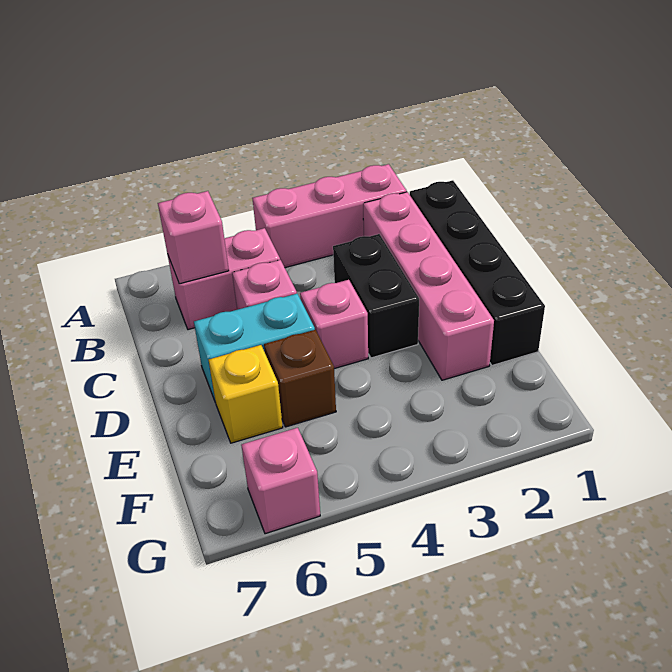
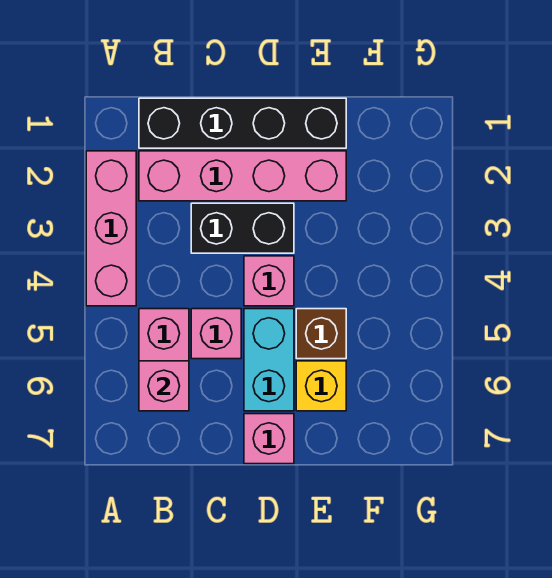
pink brick G6 level 1 -> pink brick D7 level 1

